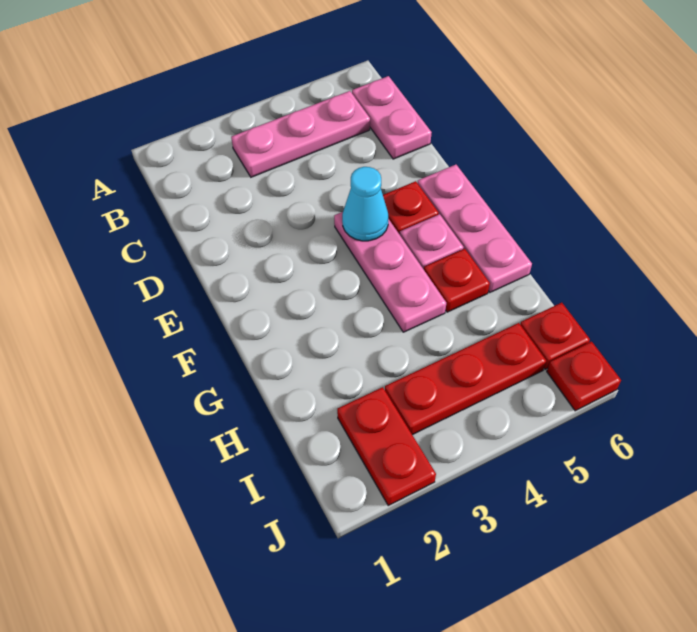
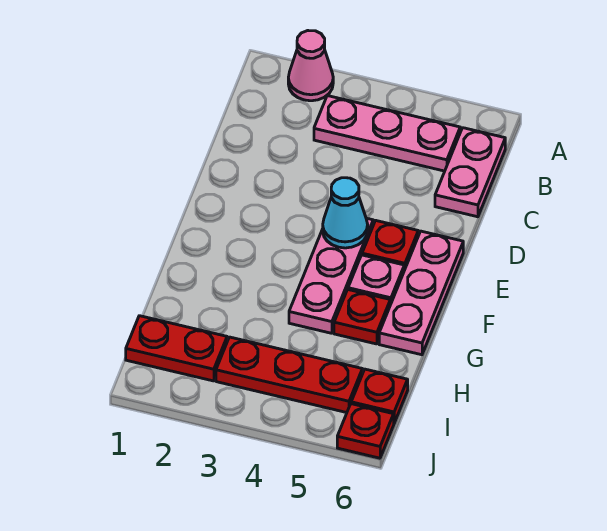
none -> pink cone A2 level 1
red plate I2:J2 level 1 -> red plate I1:I2 level 1

